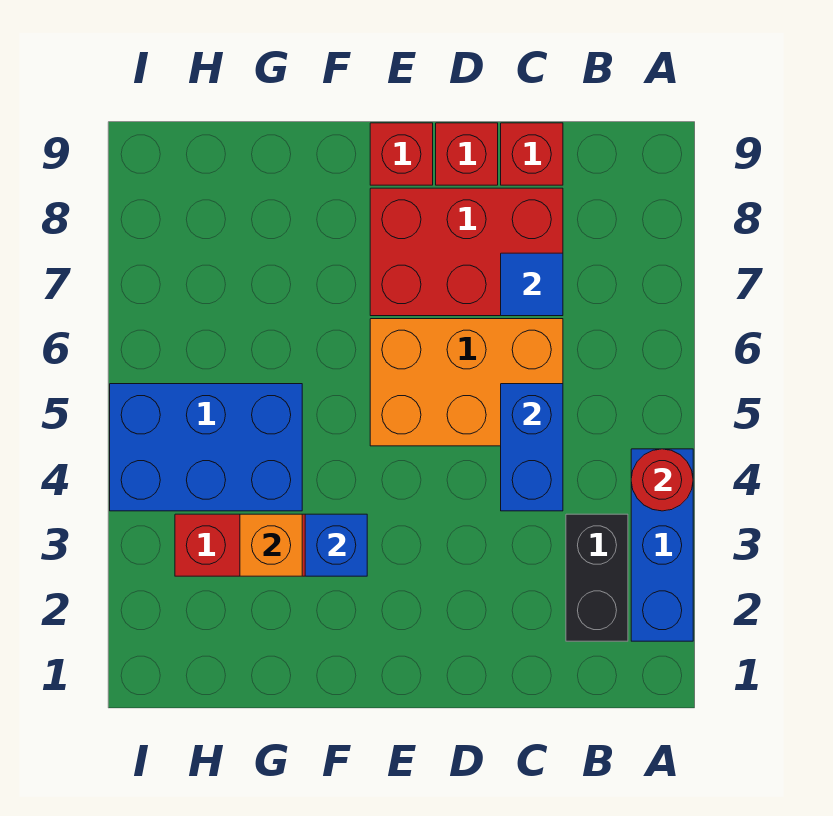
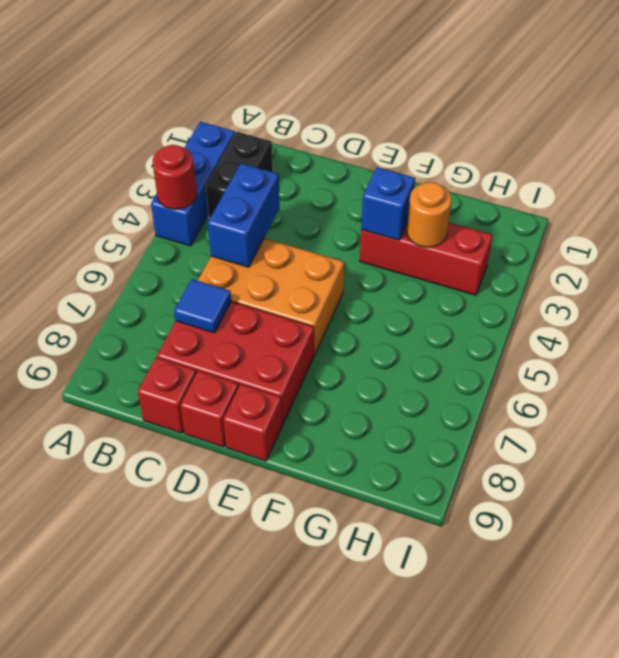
orange brick G3 level 2 -> orange round brick G3 level 2
blue brick G4:I5 level 1 -> none

